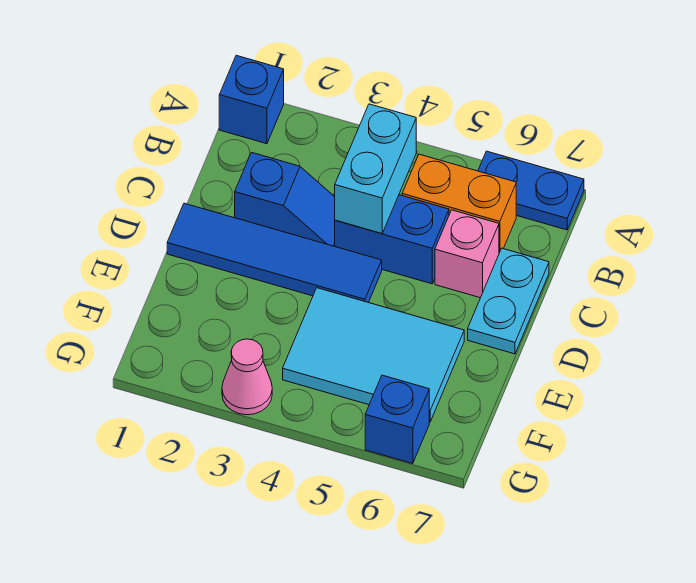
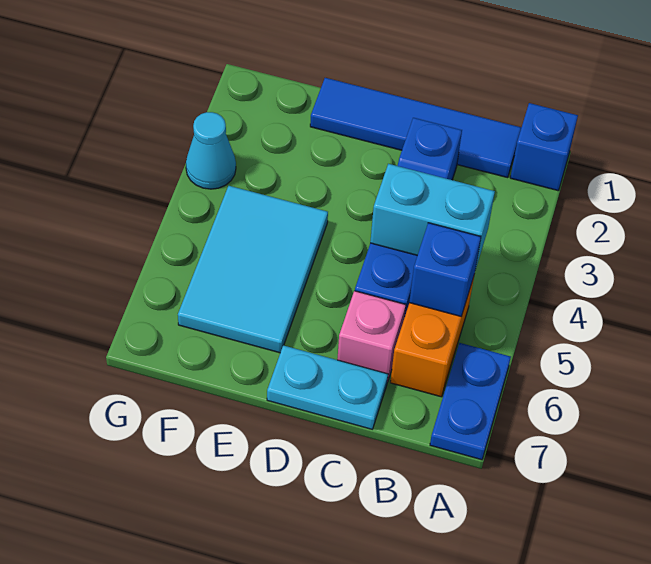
blue tile D1:D4 level 1 -> blue tile B1:E1 level 1
pink cone G3 level 1 -> cyan cone G3 level 1
blue brick G6 level 1 -> blue brick B5 level 2

